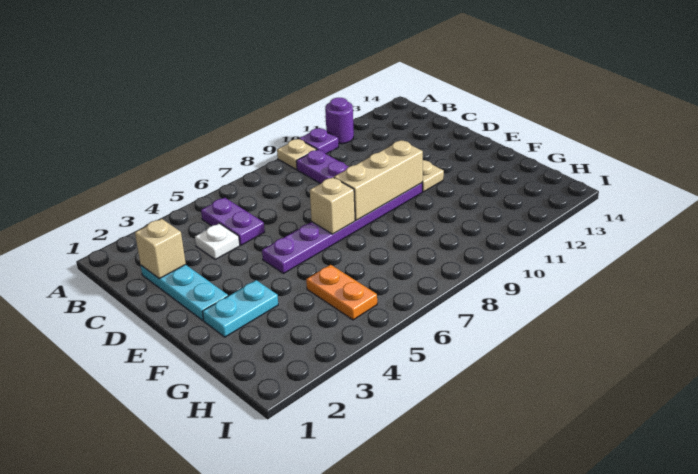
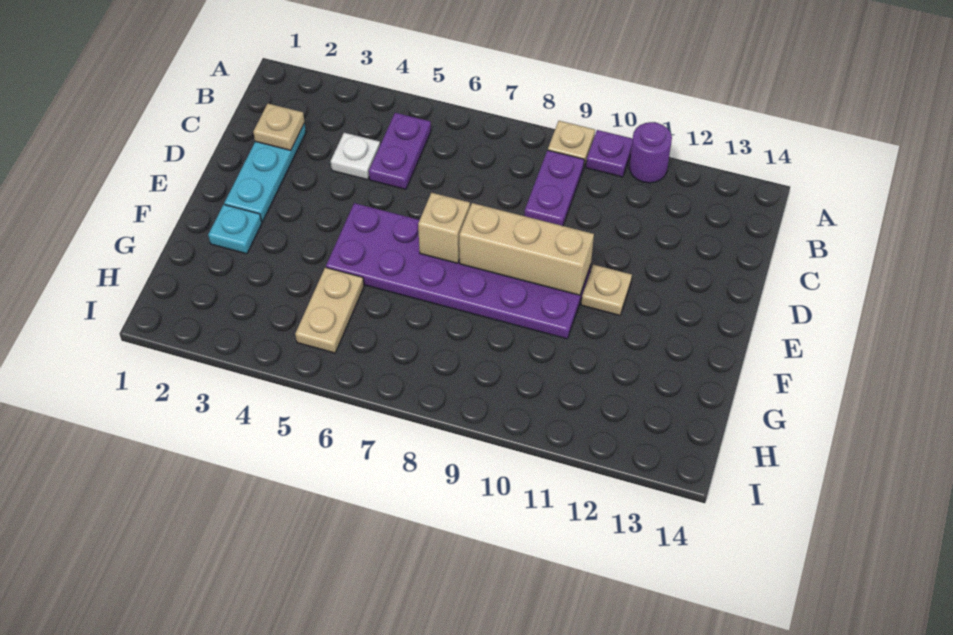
tan brick C2 level 2 -> tan plate C2 level 2
purple plate E5:E10 level 1 -> purple plate E5:F10 level 1
cyan plate F2:F3 level 1 -> cyan plate F2 level 1
orange plate G5:H5 level 1 -> tan plate G5:H5 level 1

